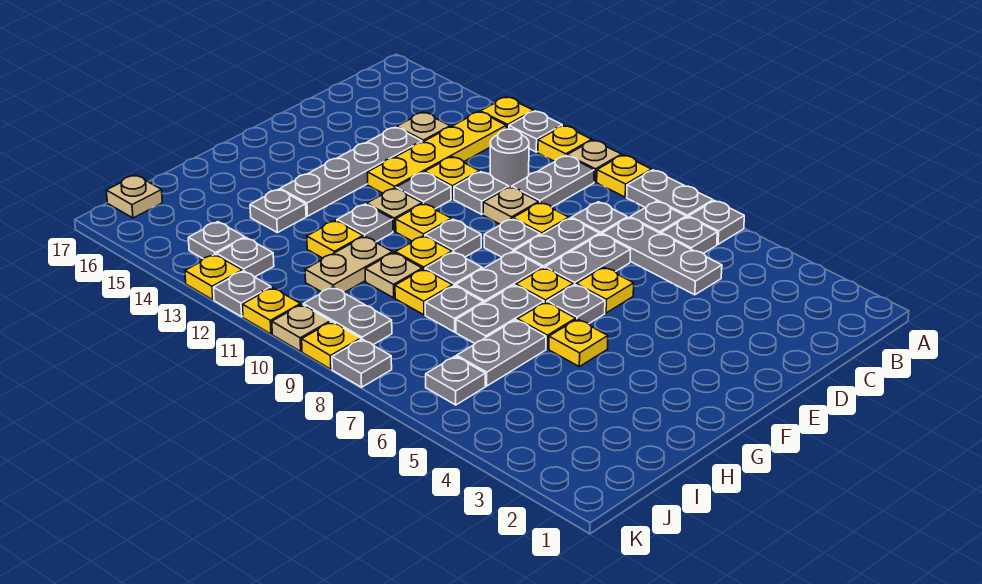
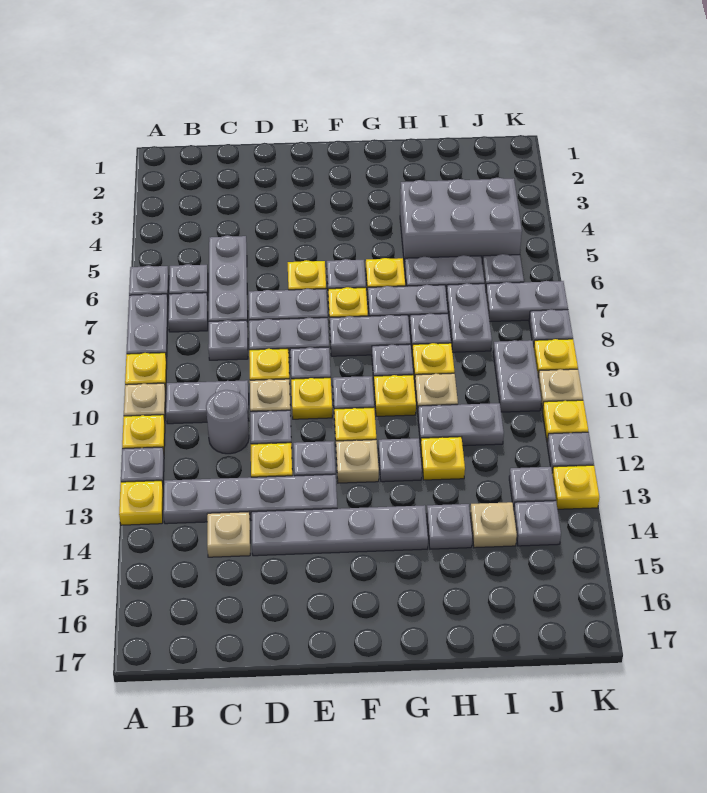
yellow plate B13:E13 level 1 -> grey plate B13:E13 level 1
yellow plate G5 level 1 -> yellow plate E10 level 1
none -> grey brick H4:J5 level 1
tan plate H11:I11 level 1 -> grey plate H11:I11 level 1
none -> grey plate I7:I8 level 1
none -> grey plate J7:K7 level 1
tan plate J17 level 1 -> tan plate I14 level 1

